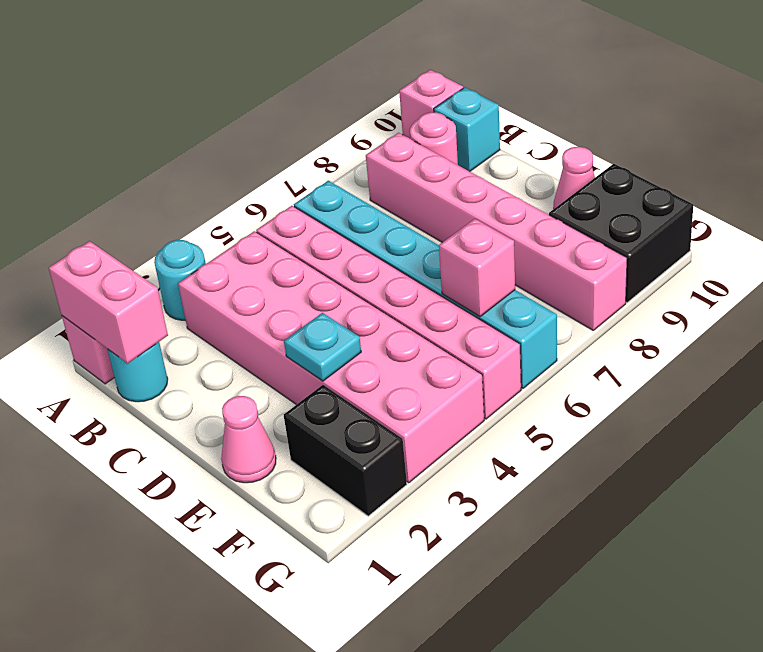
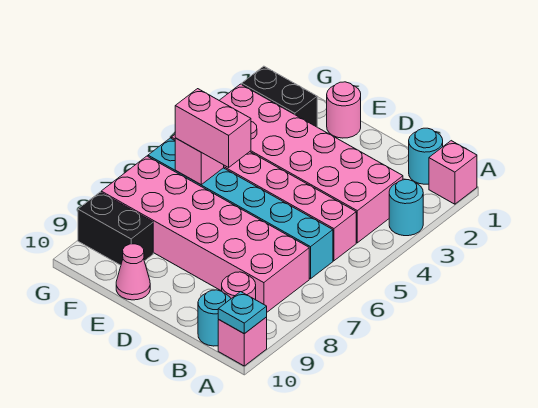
pink brick A1:B1 level 2 -> pink brick E6:F6 level 3
pink brick B8:G8 level 1 -> pink brick B7:G8 level 1
cyan brick B10 level 1 -> cyan round brick B10 level 1
pink cone E1 level 1 -> pink round brick E1 level 1
cyan plate E3 level 2 -> cyan plate A10 level 2
black brick F9:G10 level 1 -> black brick F9:G9 level 1

